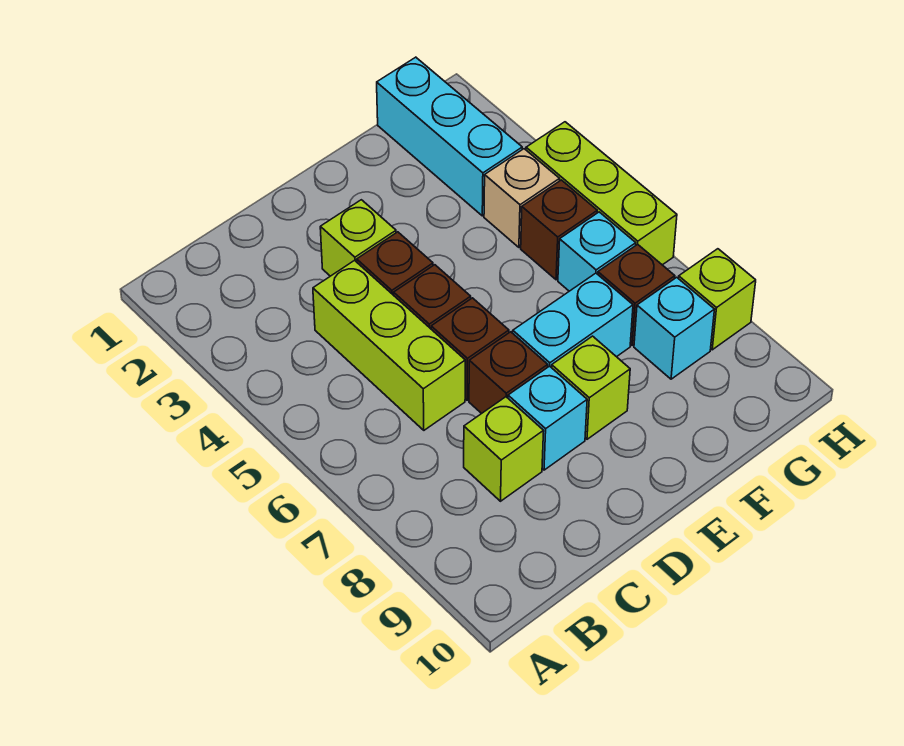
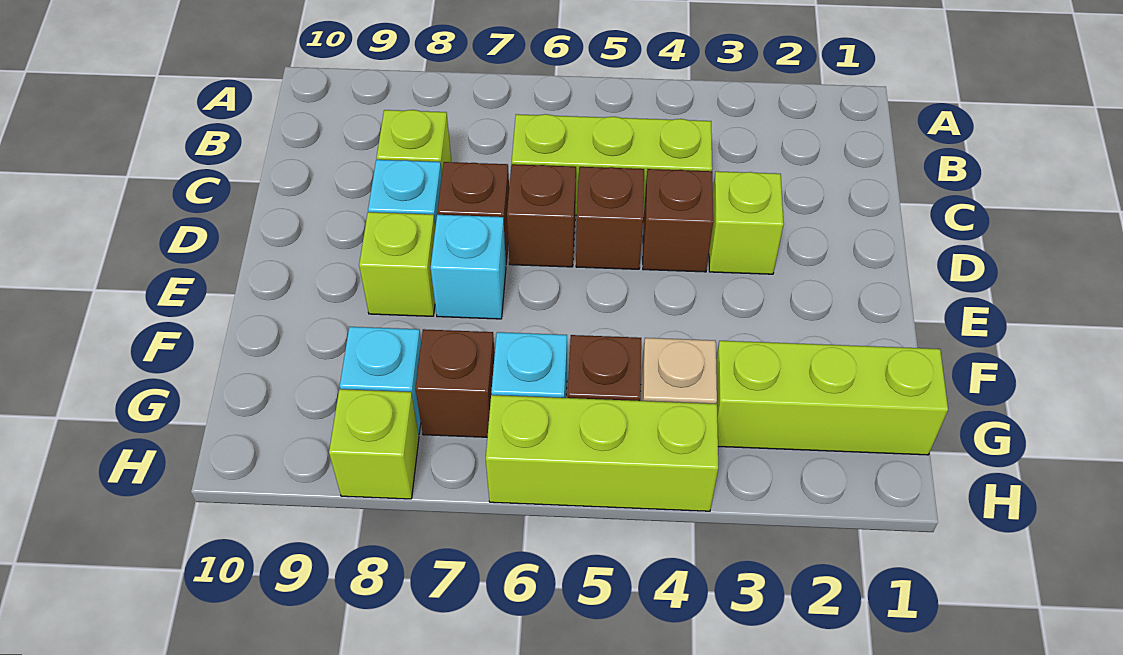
cyan brick E7:F7 level 1 -> cyan brick E7 level 1
cyan brick G1:G3 level 1 -> lime brick G1:G3 level 1

